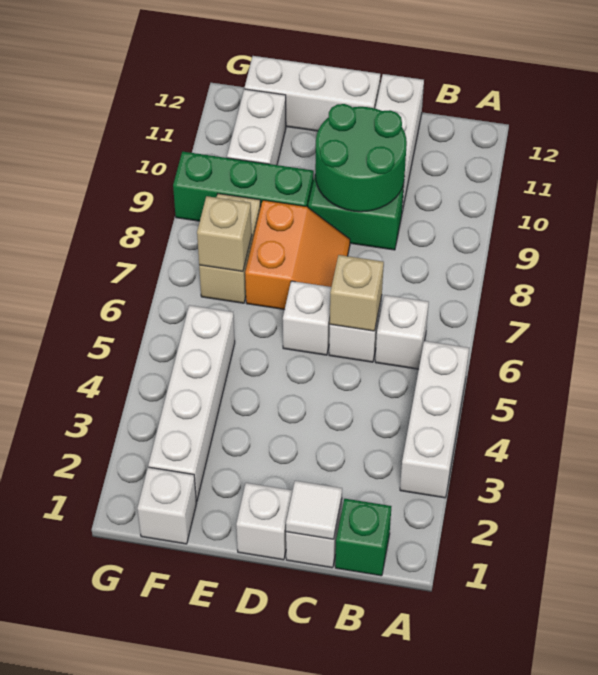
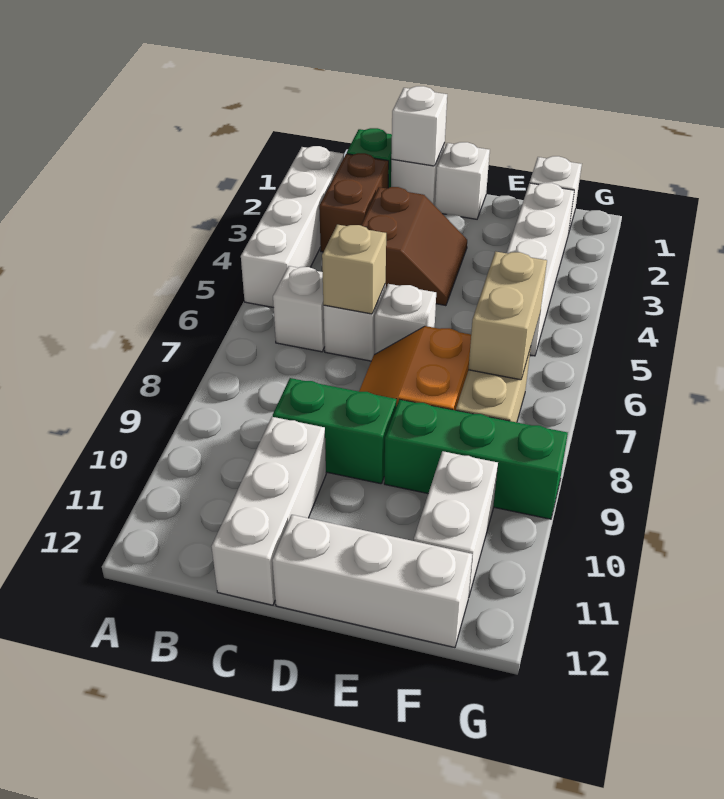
white brick A3:A5 level 1 -> white brick A2:A5 level 1
none -> brown brick B2:B3 level 1
white tile C1 level 2 -> white brick C1 level 2
none -> brown slope C3:D4 level 1 top C
green round brick C9:D10 level 2 -> none
tan brick F7 level 2 -> tan brick F6:F7 level 2

